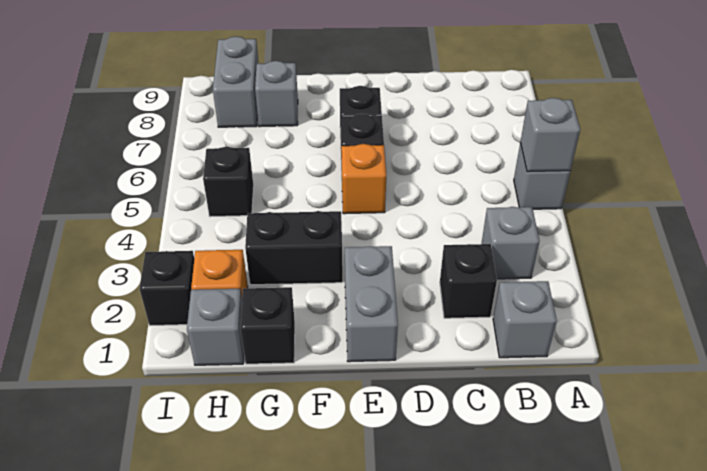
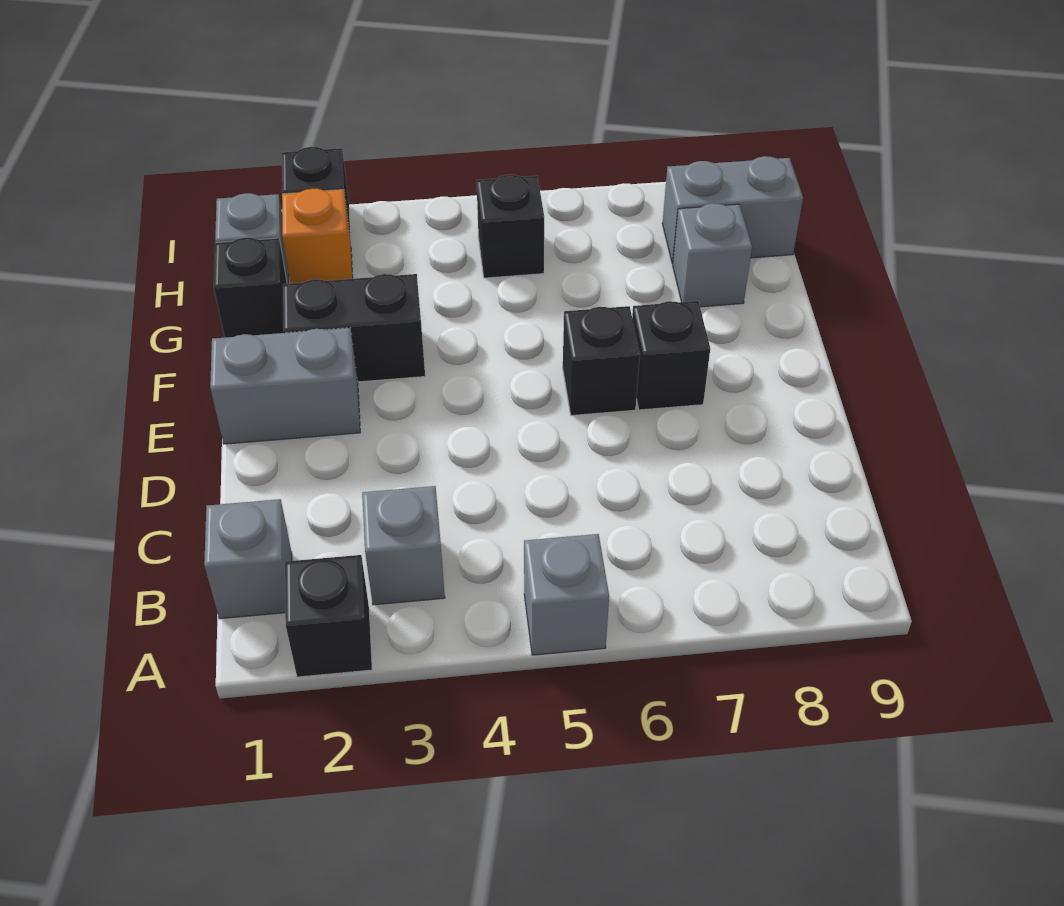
grey brick A5 level 2 -> none
black brick C2 level 1 -> black brick A2 level 1
orange brick E5 level 1 -> none
black brick F3:G3 level 1 -> black brick F2:F3 level 1

